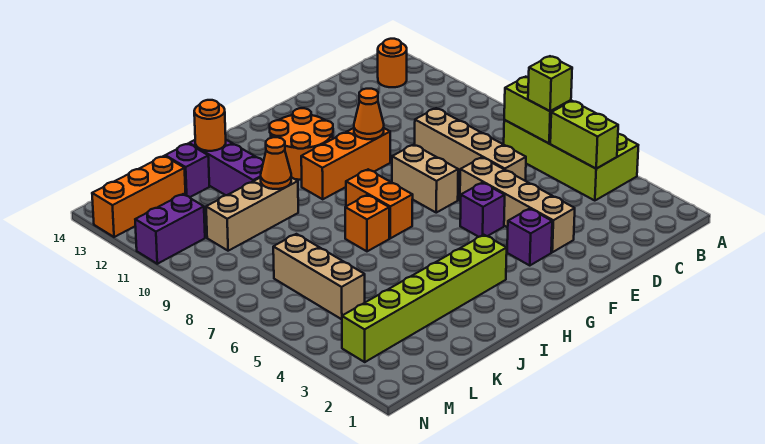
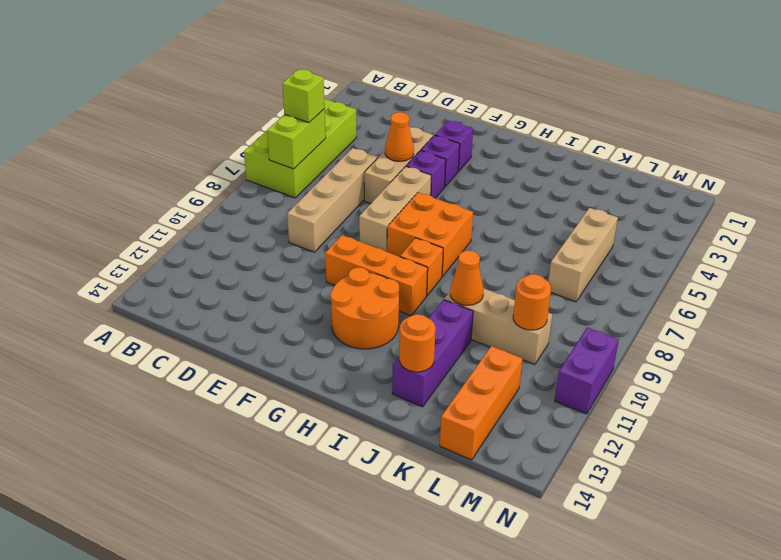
lime brick B4:B5 level 2 -> none
orange round brick B13 level 1 -> orange round brick L10 level 2
tan brick E3:E6 level 1 -> tan brick E4:E6 level 1
tan brick F7:F8 level 1 -> tan brick F6:F8 level 1
orange cone F10 level 2 -> orange cone E5 level 2
lime brick H3:M3 level 1 -> none
orange brick H7:H8 level 1 -> orange brick G7:H8 level 1
orange brick I7 level 1 -> orange brick H9 level 1
purple brick K13 level 1 -> purple brick F4 level 1
orange brick L13:N13 level 1 -> orange brick L12:L14 level 1
purple brick M11:N11 level 1 -> purple brick N10:N11 level 1

